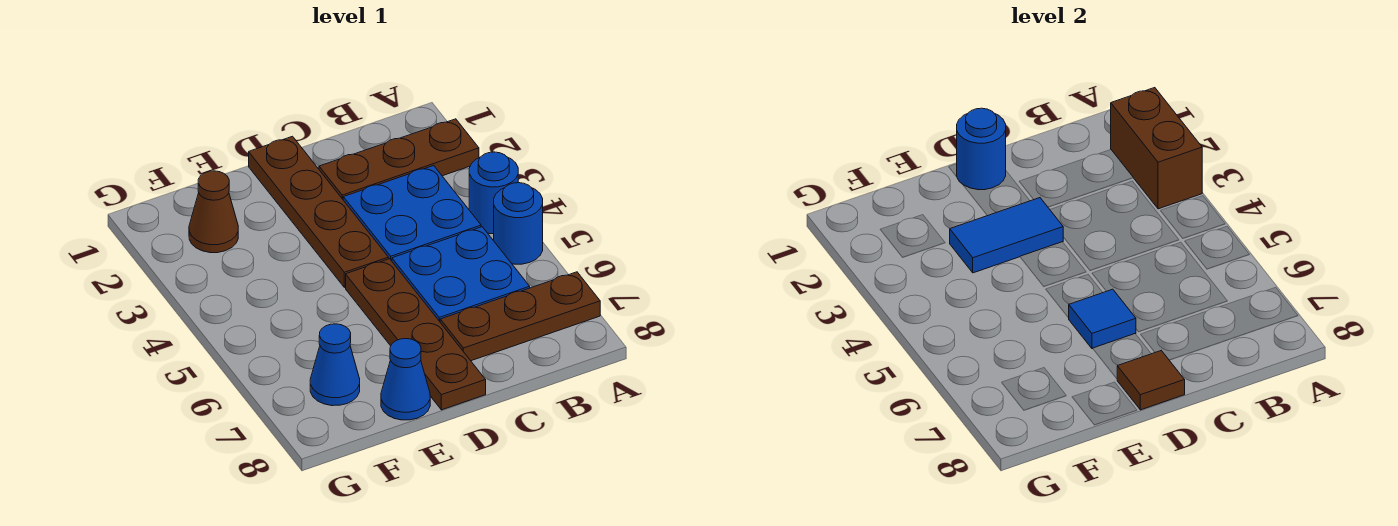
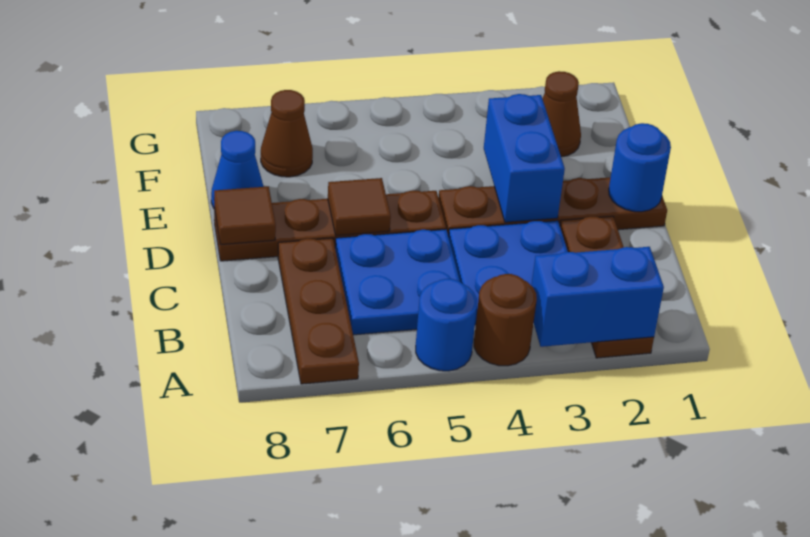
brown brick A2:A3 level 2 -> blue brick A2:A3 level 2
blue round brick A4 level 1 -> brown round brick A4 level 1
blue tile D3:E3 level 2 -> blue brick D3:E3 level 2
blue tile D6 level 2 -> brown tile D6 level 2
blue cone F7 level 1 -> brown cone F7 level 1

